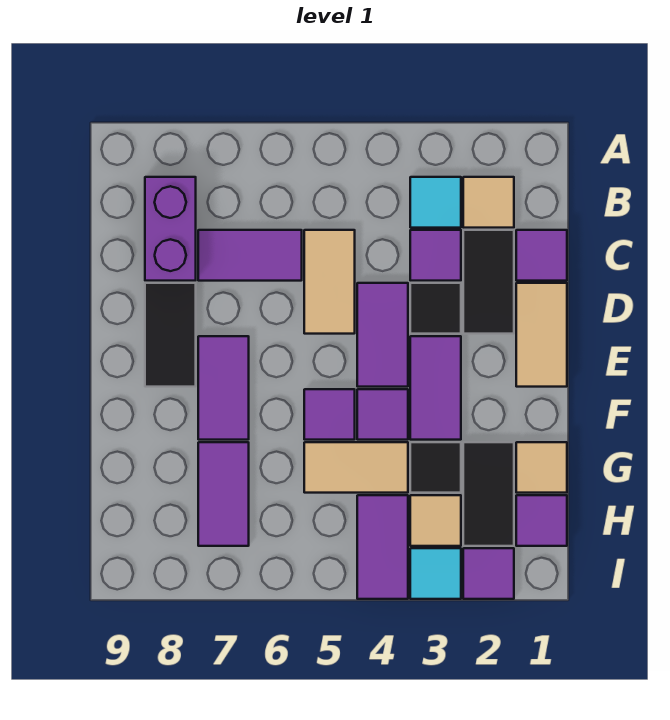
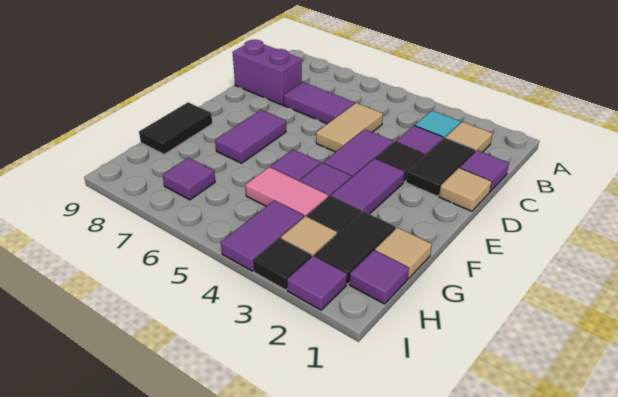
purple brick B8:C8 level 1 -> purple brick C8:C9 level 1
tan tile D1:E1 level 1 -> tan tile D1 level 1
black tile D8:E8 level 1 -> black tile F9:G9 level 1
tan tile G4:G5 level 1 -> pink tile G4:G5 level 1
purple tile G7:H7 level 1 -> purple tile H7 level 1
cyan tile I3 level 1 -> black tile I3 level 1

